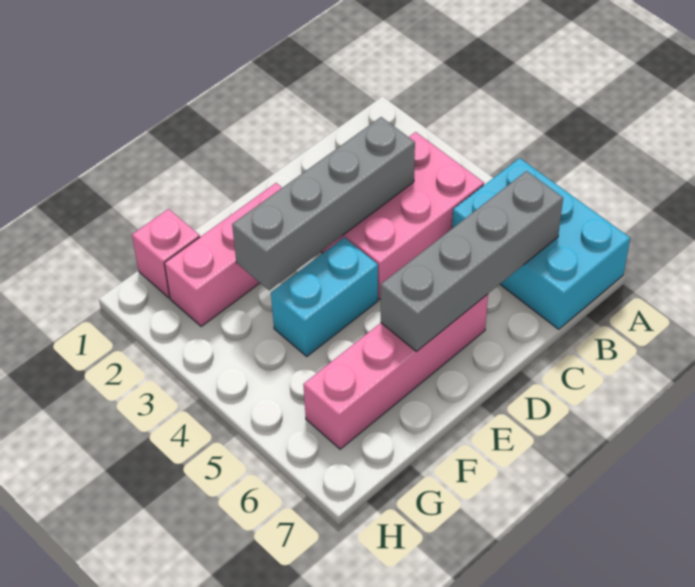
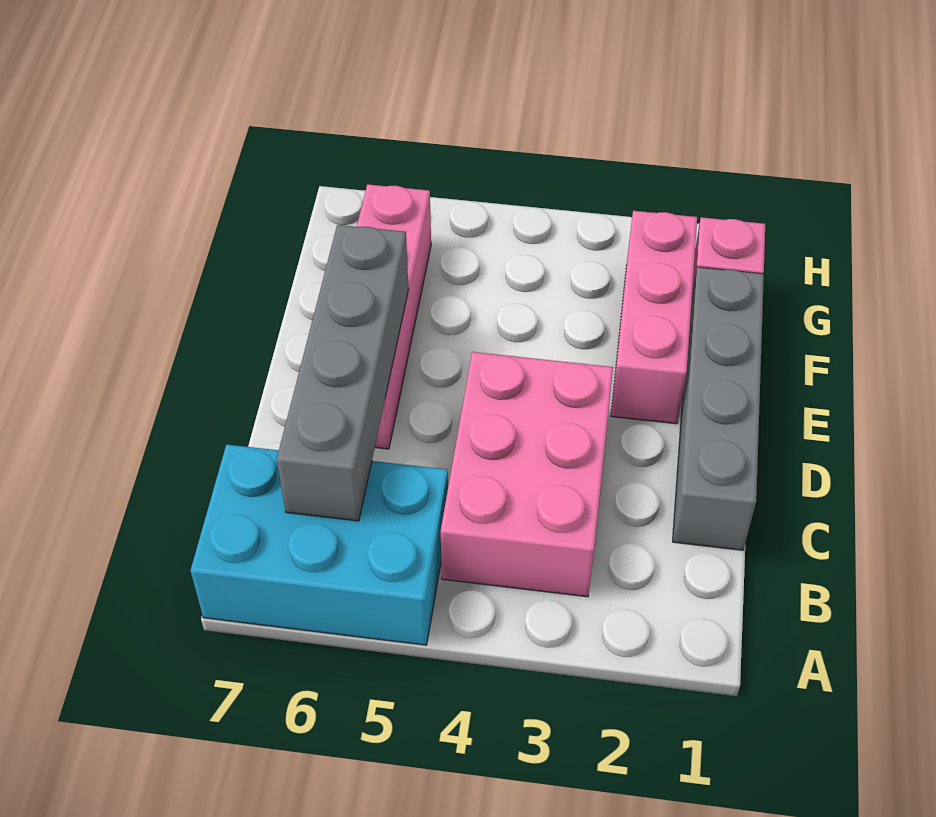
grey brick C3:F3 level 2 -> grey brick C1:F1 level 1
cyan brick E4:F4 level 1 -> none

